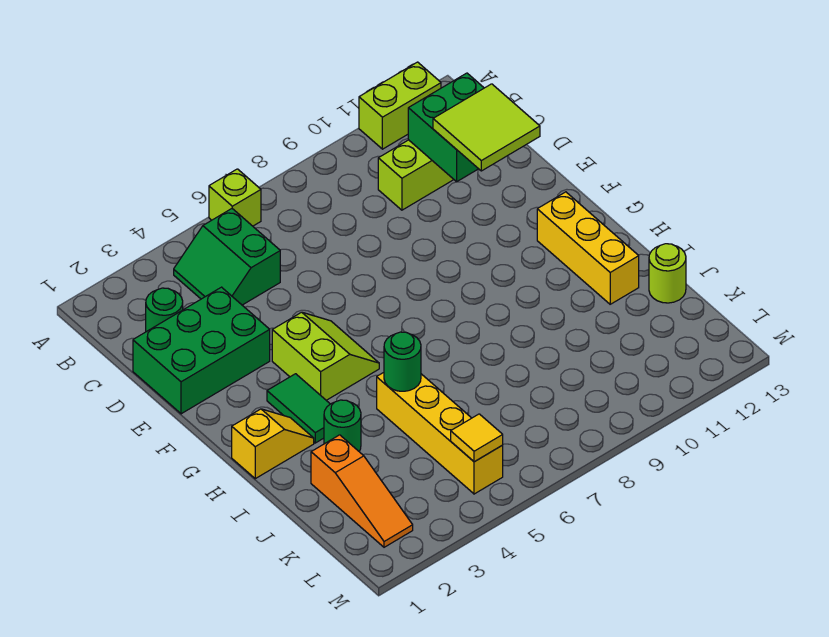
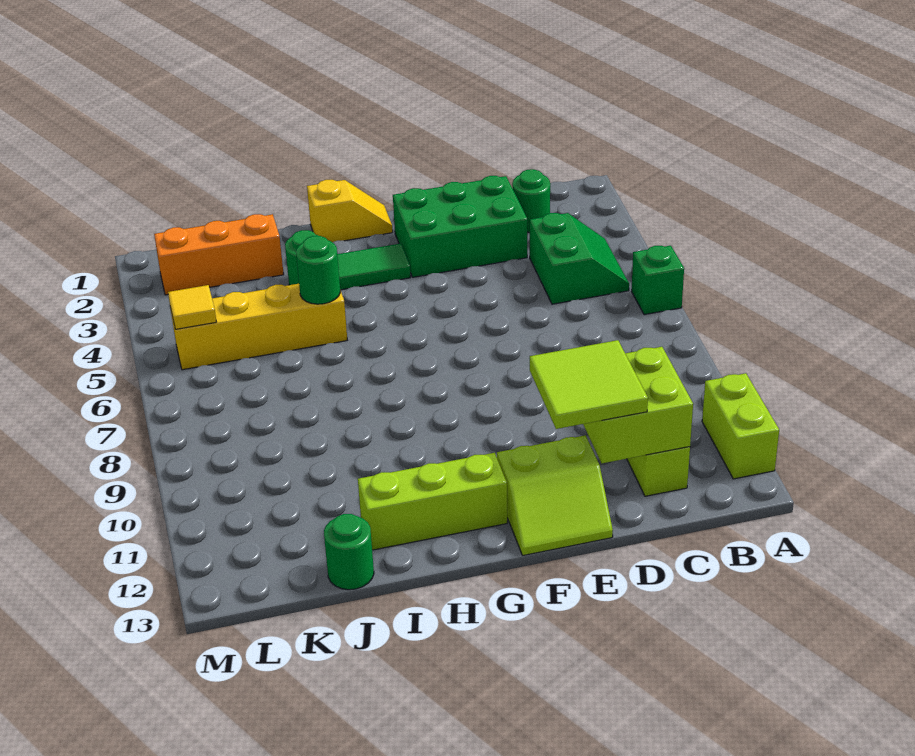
lime brick A6 level 1 -> green brick A6 level 1
green slope B4:C5 level 1 top 5 -> green slope B4:C5 level 1 top C
green brick C11:D12 level 2 -> lime brick C11:D12 level 2
green brick D1:E3 level 1 -> green brick D2:F3 level 1
lime slope F4:G5 level 1 top 4 -> lime slope E12:F13 level 1 top 12
yellow brick G12:I12 level 1 -> lime brick G12:I12 level 1
yellow slope H1:H2 level 1 top 1 -> yellow slope G1:H1 level 1 top H
orange slope J2:L2 level 1 top J -> orange brick J2:L2 level 1
lime round brick J13 level 1 -> green round brick J13 level 1

